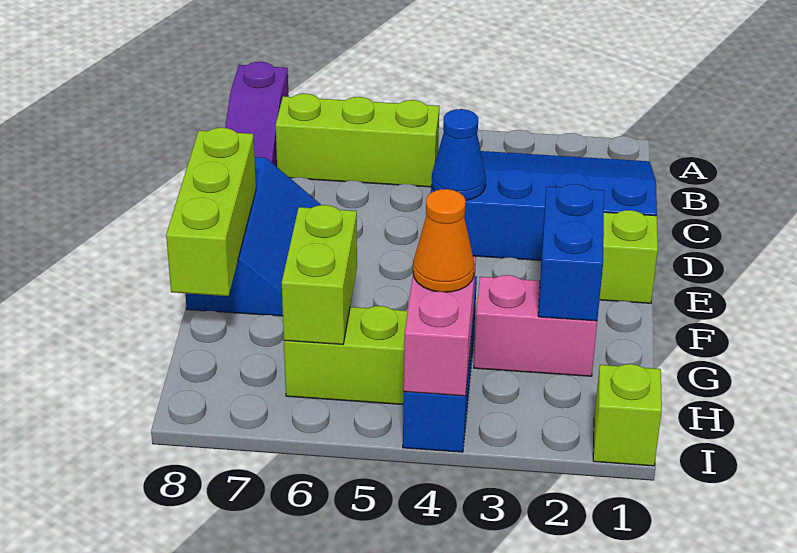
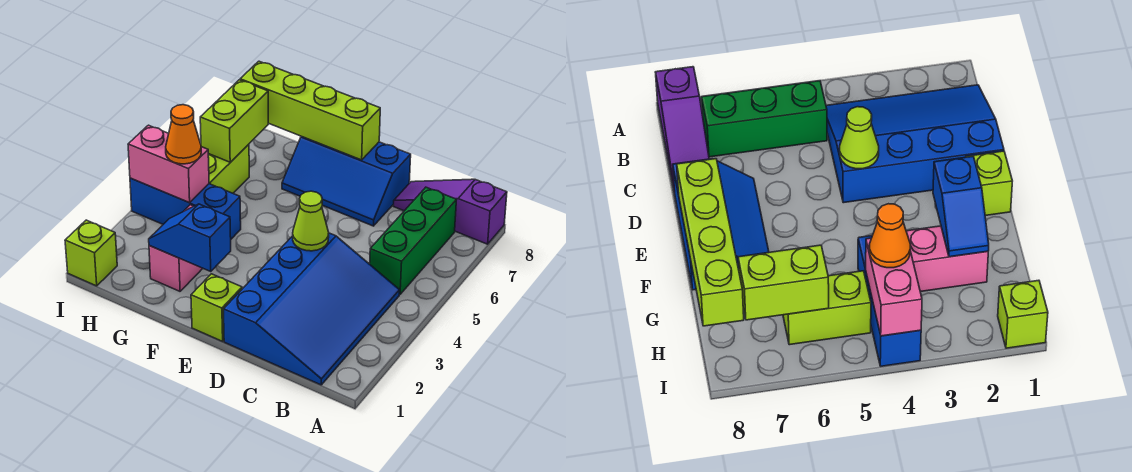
lime brick B5:B7 level 1 -> green brick B5:B7 level 1
blue cone D4 level 2 -> lime cone D4 level 2
lime brick E8:G8 level 2 -> lime brick E8:H8 level 2
blue brick F2:G2 level 2 -> blue slope F2:G2 level 2 top F
lime brick G6:H6 level 2 -> lime brick H6:H7 level 2

